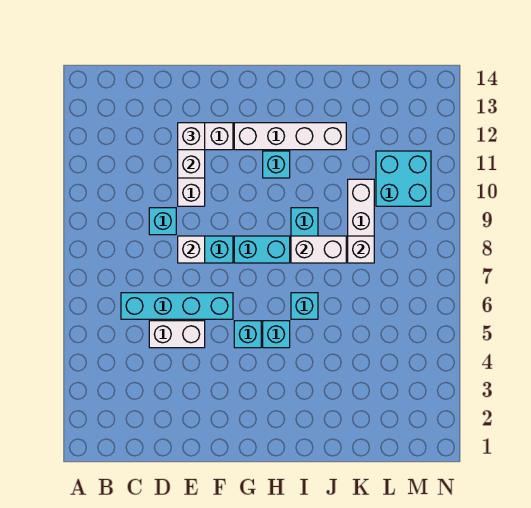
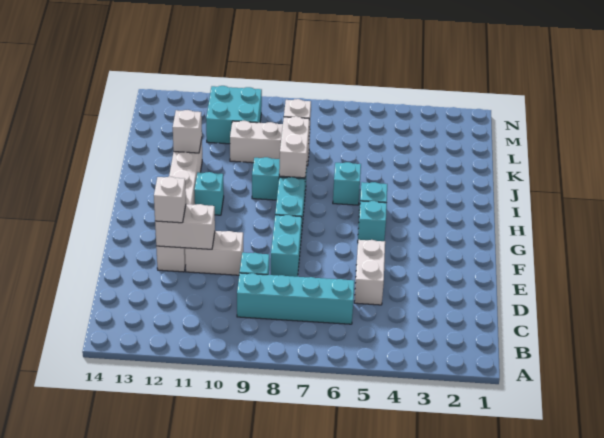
cyan brick C6:F6 level 1 -> cyan brick C6:C9 level 1
white brick E8 level 2 -> white brick J12 level 2

